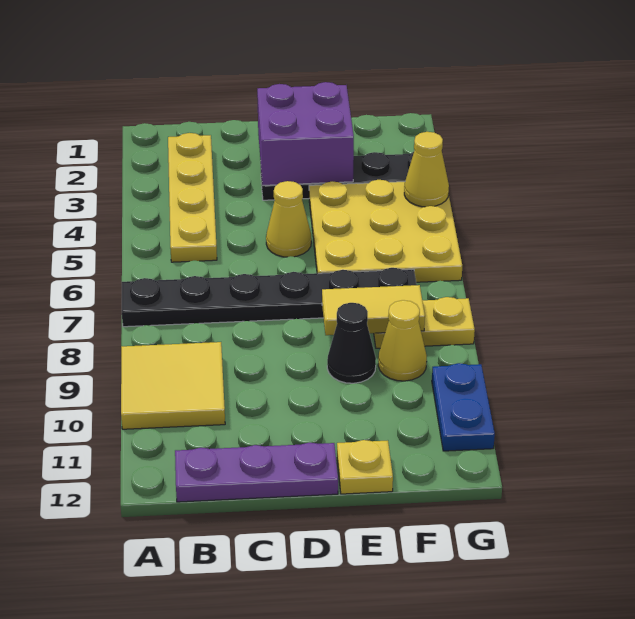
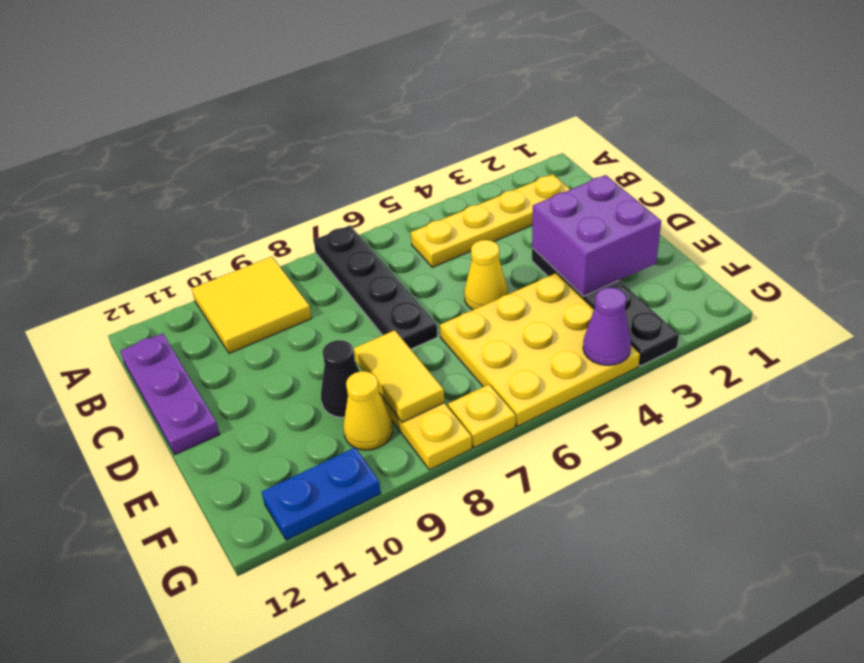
black plate A7:F7 level 1 -> black plate A7:D7 level 1
yellow plate E12 level 1 -> yellow plate G7 level 1
yellow cone G4 level 2 -> purple cone G4 level 2

